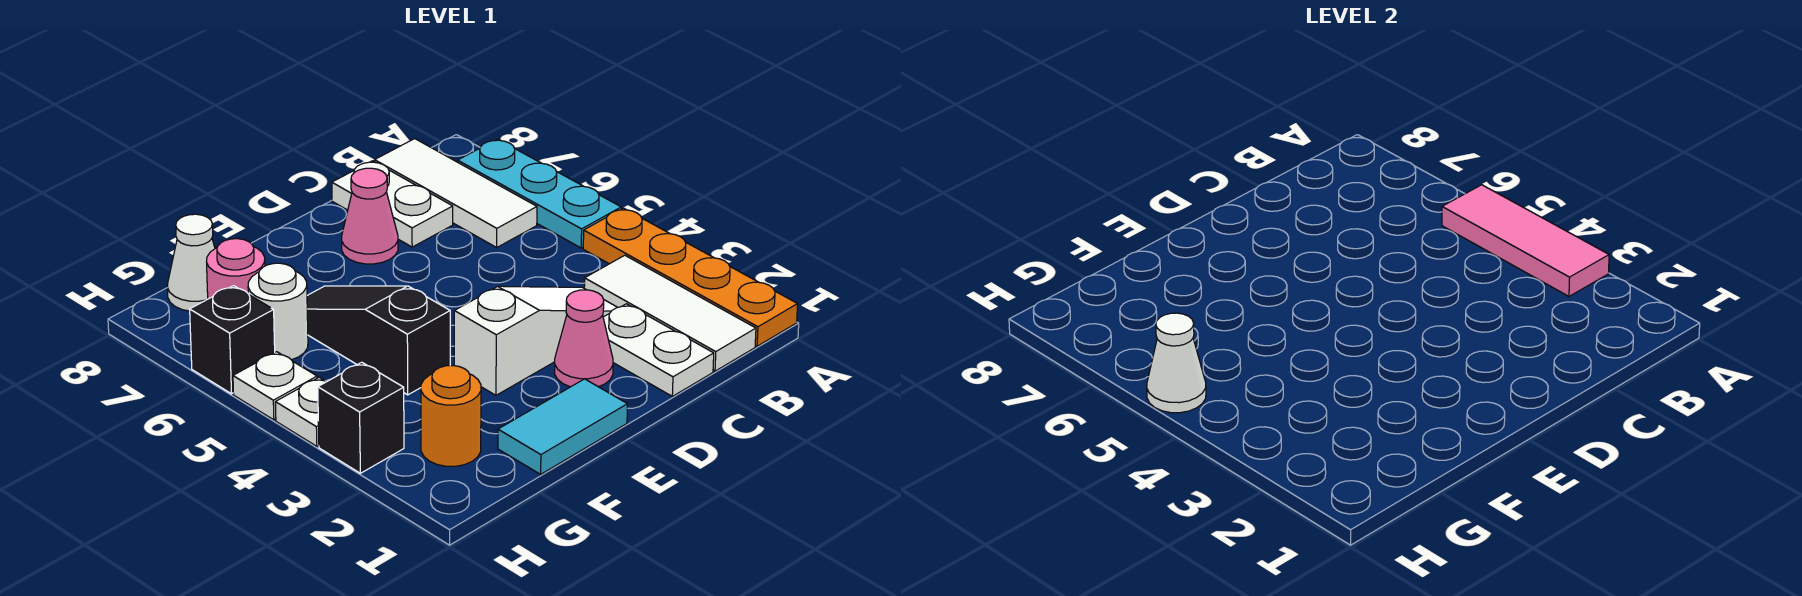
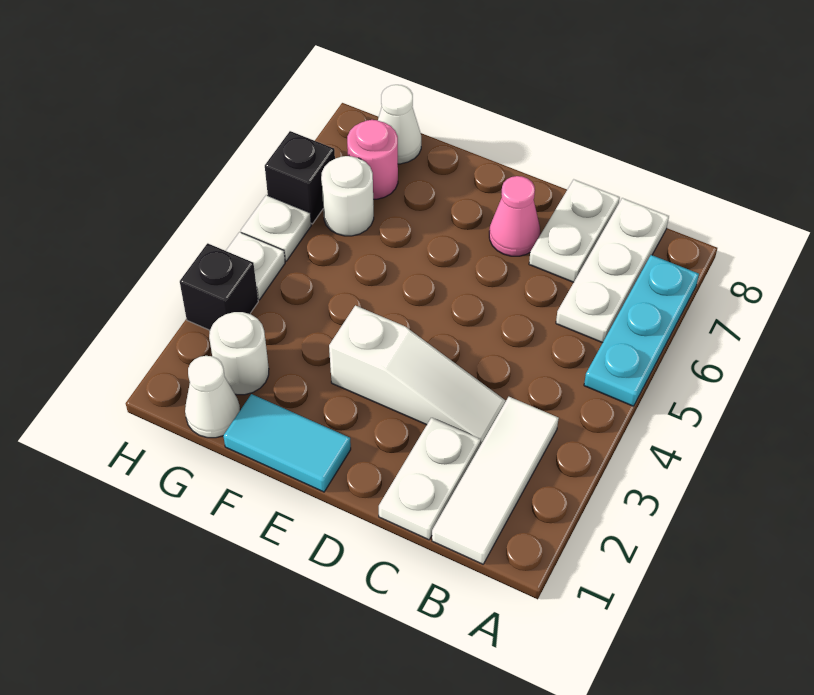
orange plate A1:A4 level 1 -> none
pink tile A3:A5 level 2 -> none
white tile B6:B8 level 1 -> white plate B6:B8 level 1
pink cone D2 level 1 -> none
black slope F4:F6 level 1 top 4 -> none
orange round brick G2 level 1 -> white round brick G2 level 1
white cone H5 level 2 -> white cone G1 level 1

